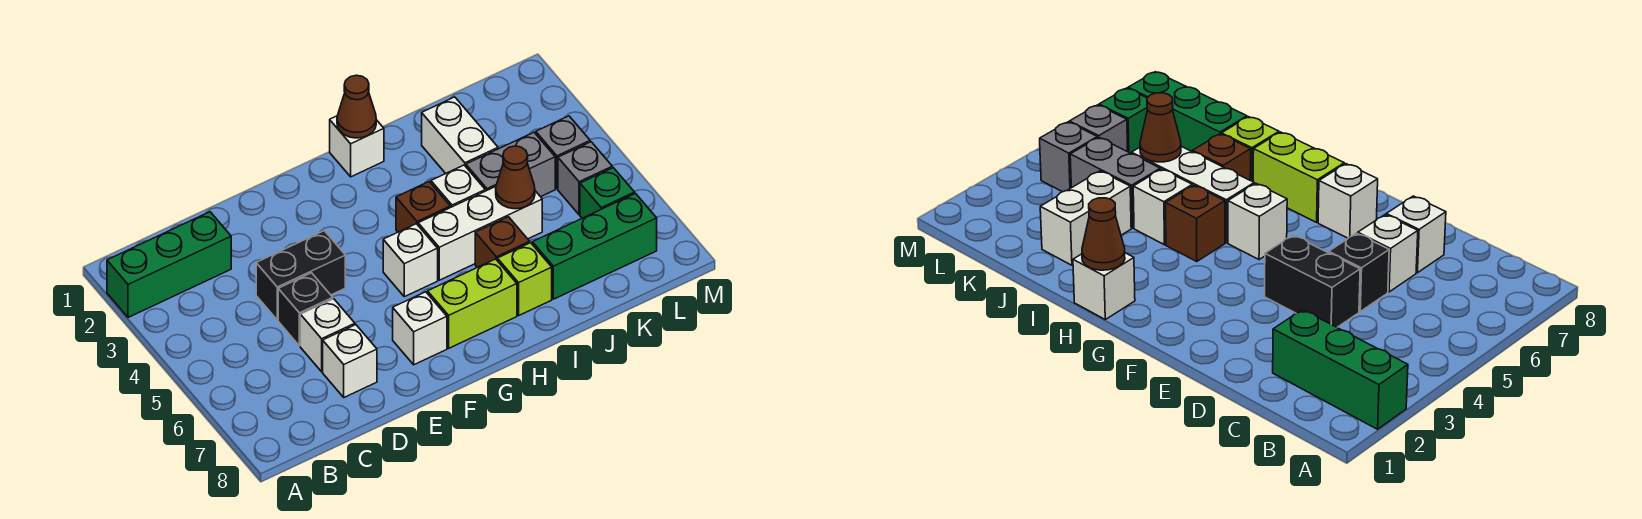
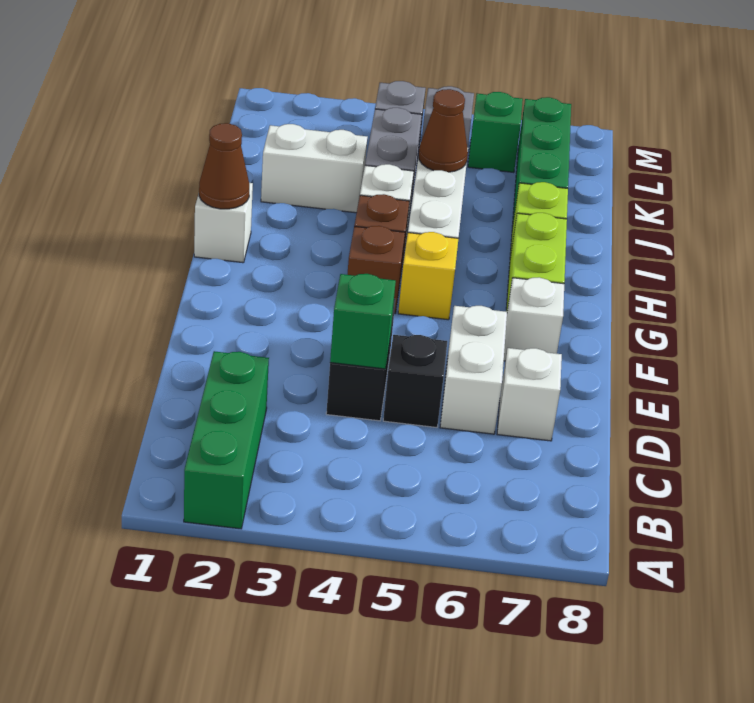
none -> green brick D4 level 2
white brick D6 level 1 -> white brick D6:E6 level 1
white brick G5 level 1 -> yellow brick G5 level 1
brown brick I6 level 1 -> brown brick G4 level 1

